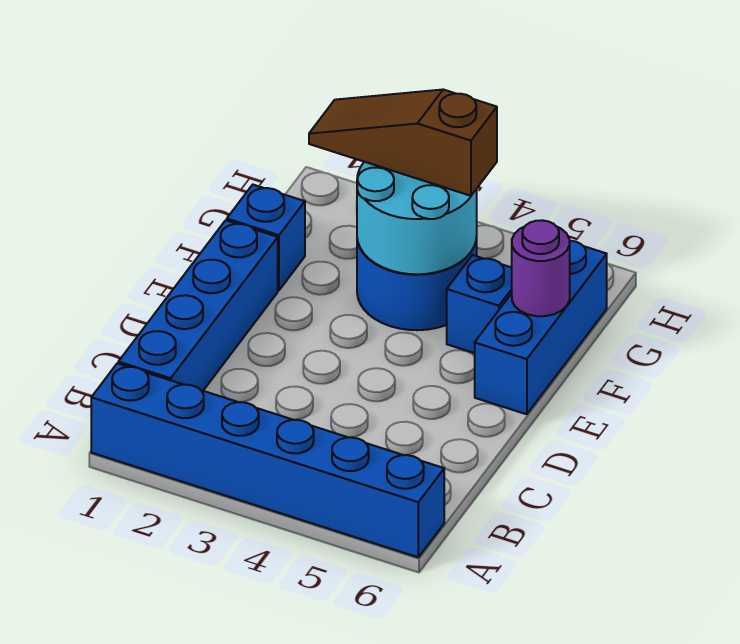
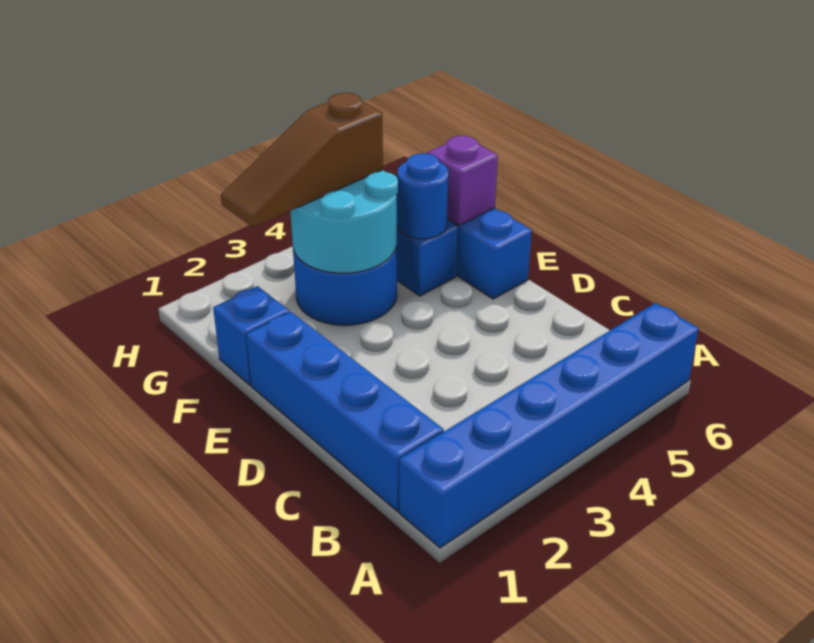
none -> blue round brick F5 level 2
purple round brick F6 level 2 -> purple brick F6 level 2

